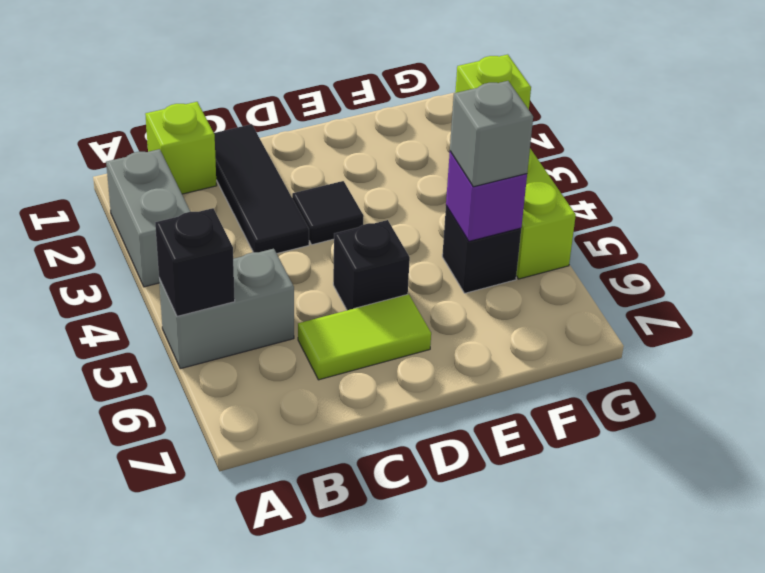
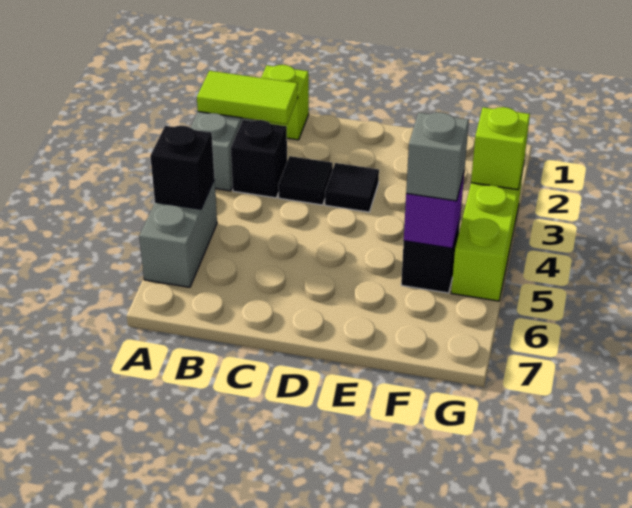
grey brick A5:B5 level 1 -> grey brick A5:A6 level 1
black tile C1:C3 level 1 -> black tile C3 level 1
lime tile C6:D6 level 1 -> lime tile A2:B2 level 2
black brick D5 level 1 -> black brick B3 level 1

